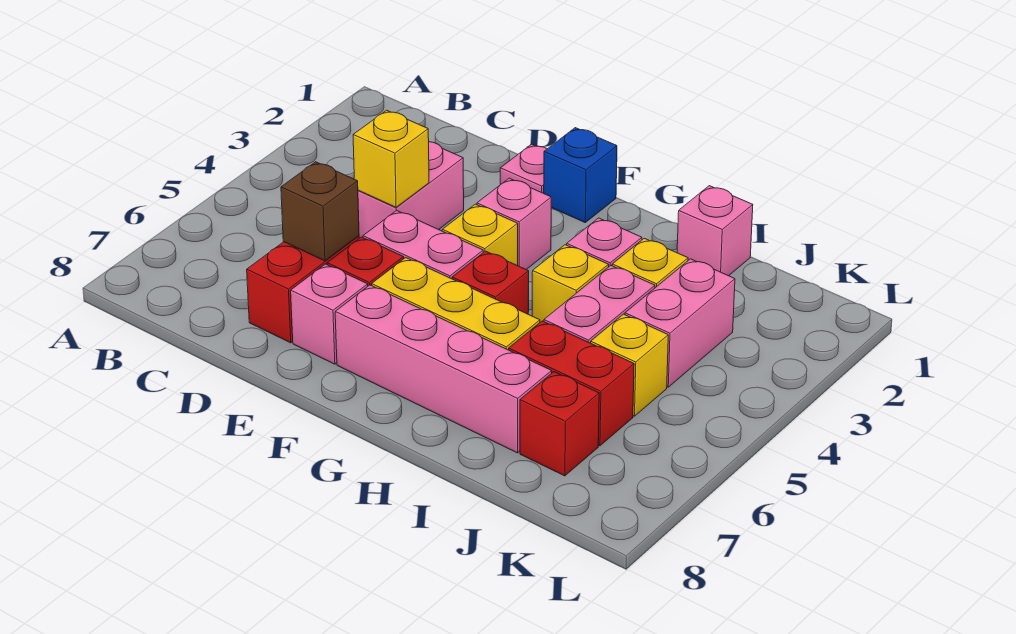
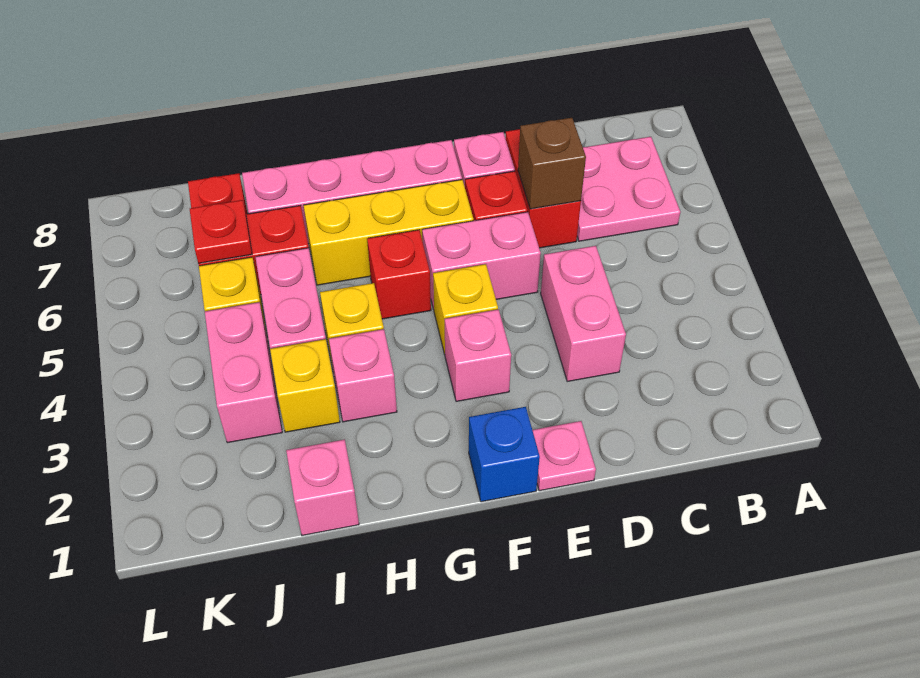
none -> pink plate B6:C7 level 1
yellow brick D4 level 2 -> none
none -> red plate J6 level 2

